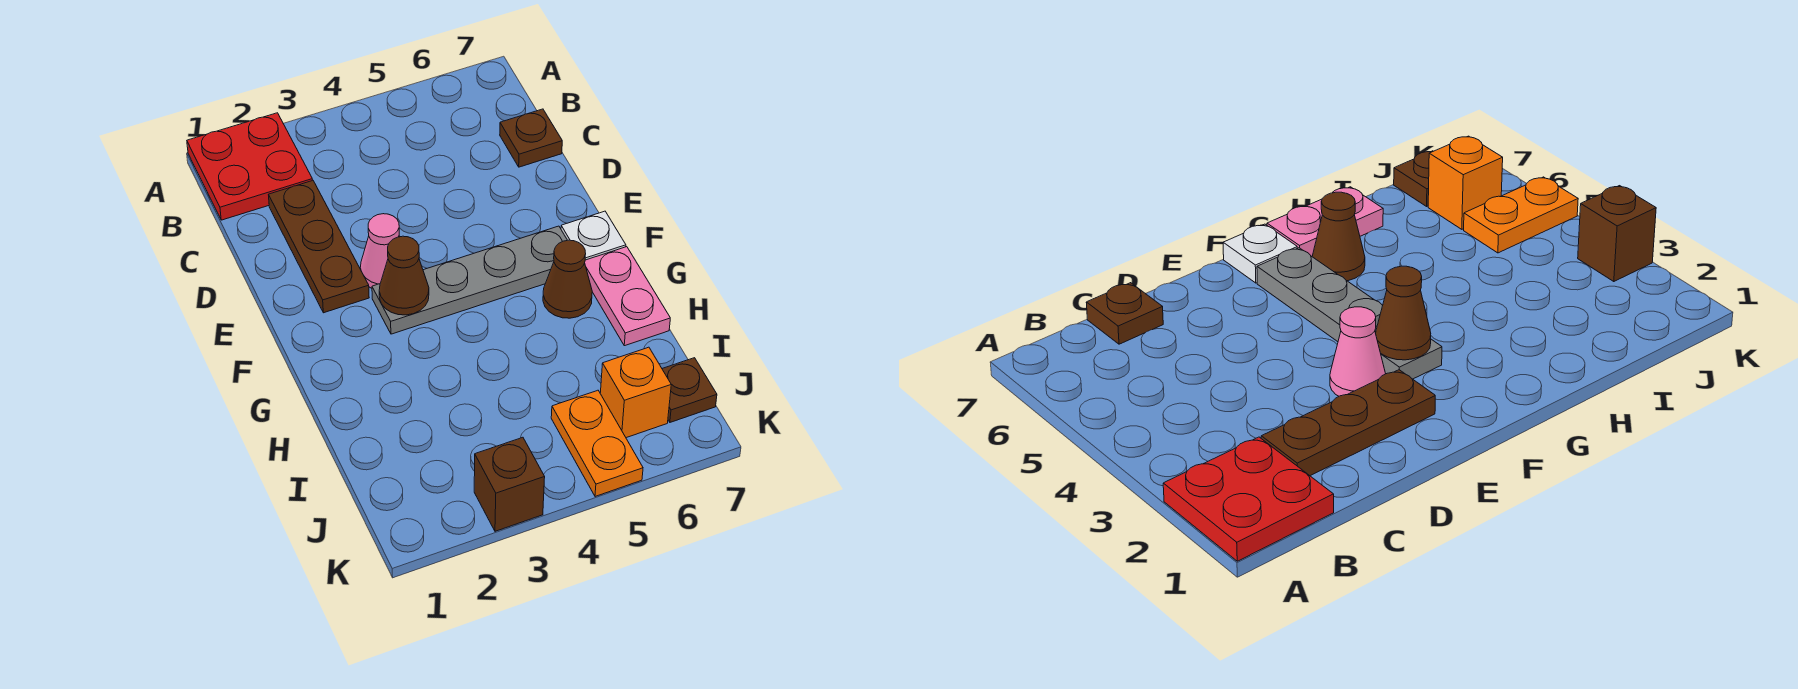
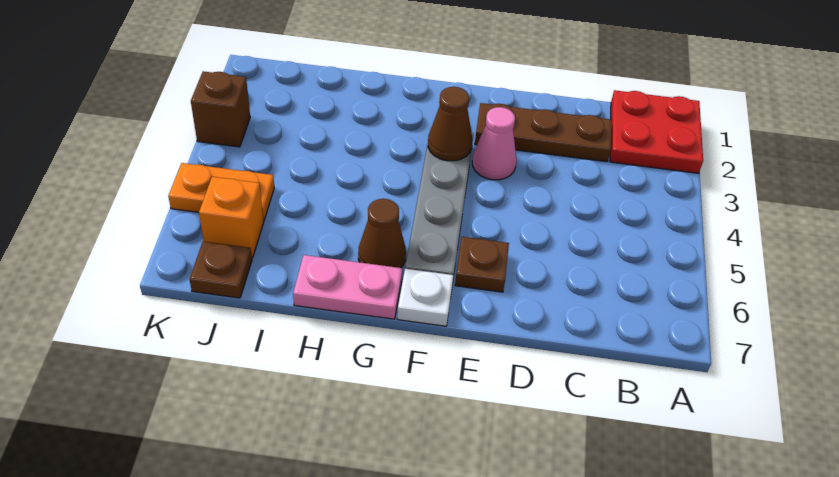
brown plate C7 level 1 -> brown plate E6 level 1

